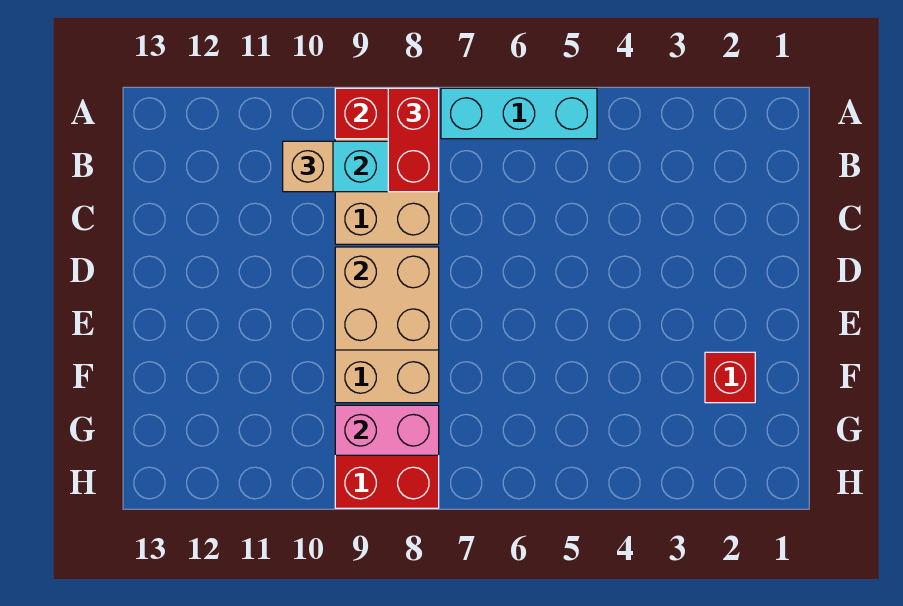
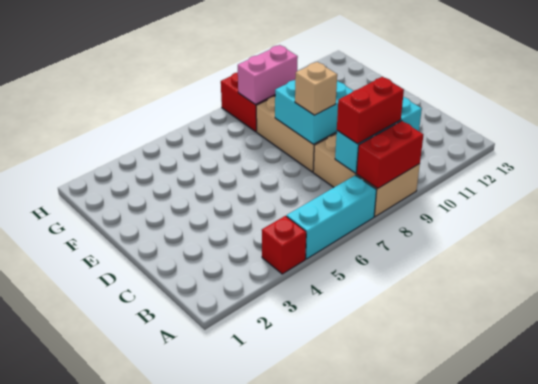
red brick A8:B8 level 3 -> red brick B8:B9 level 3
tan brick B10 level 3 -> tan brick D8 level 3
tan brick D8:E9 level 2 -> cyan brick D8:E9 level 2
red brick F2 level 1 -> red brick A4 level 1

